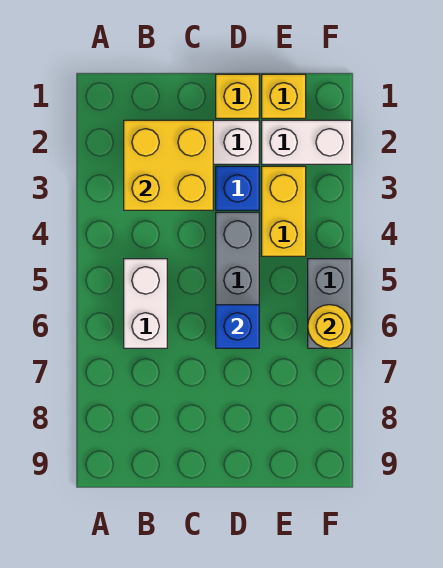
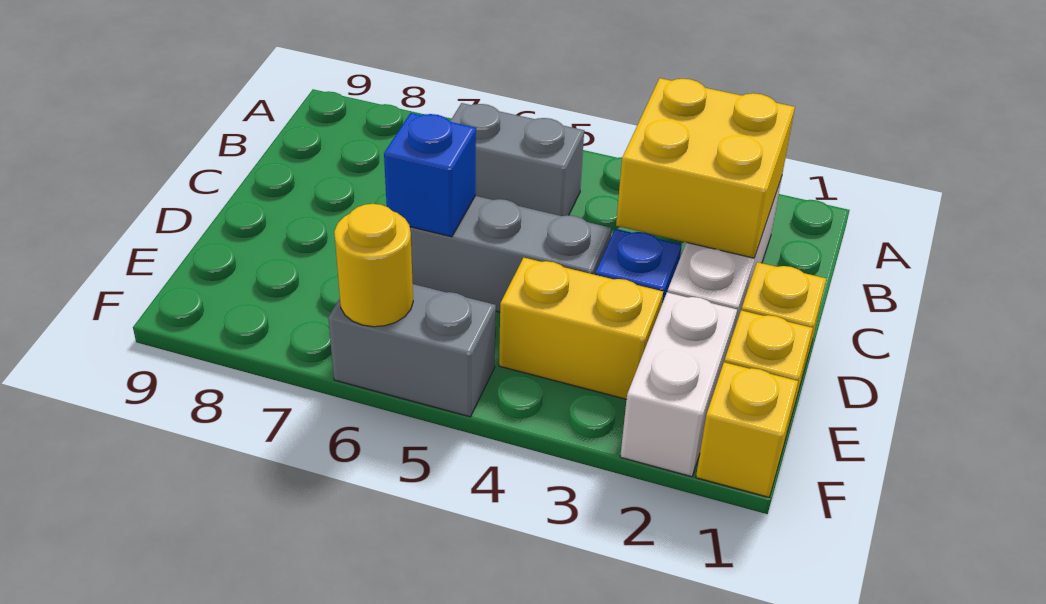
white brick B5:B6 level 1 -> grey brick B5:B6 level 1
none -> yellow brick F1 level 1

